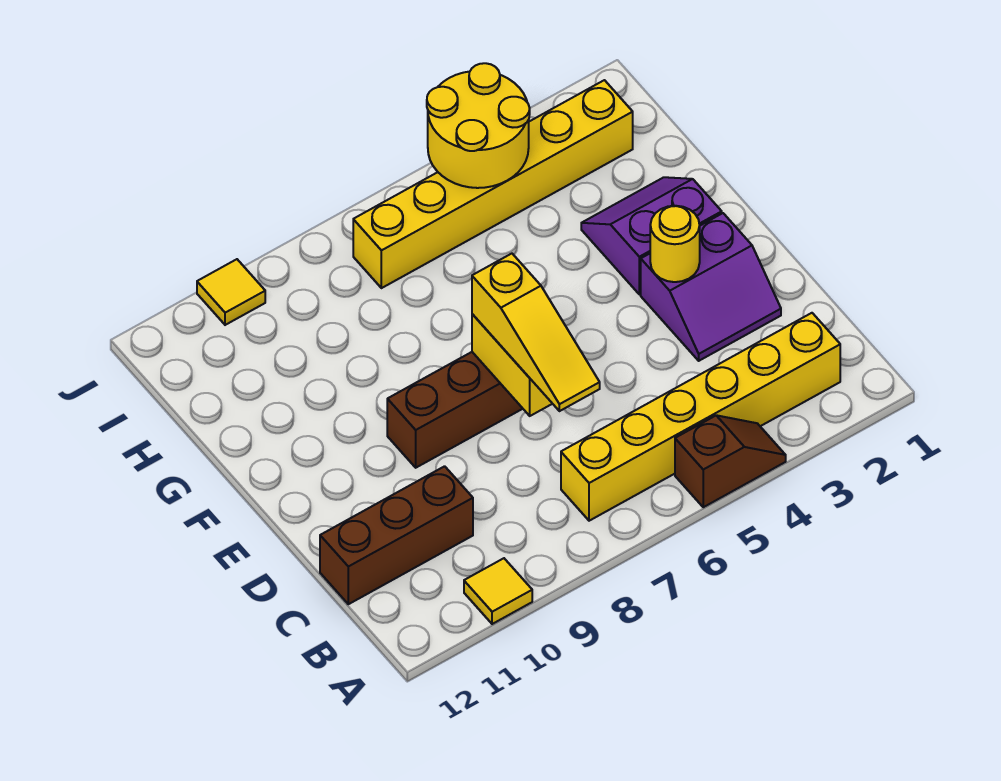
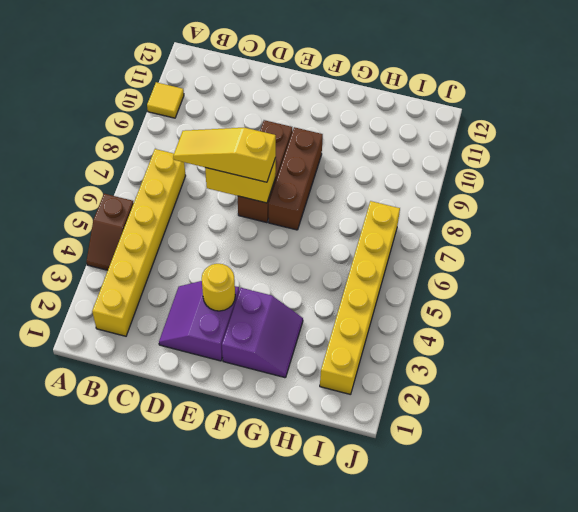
brown brick C10:C12 level 1 -> brown brick F7:F9 level 1
yellow round brick I4:J5 level 2 -> none
yellow tile J10 level 1 -> none

